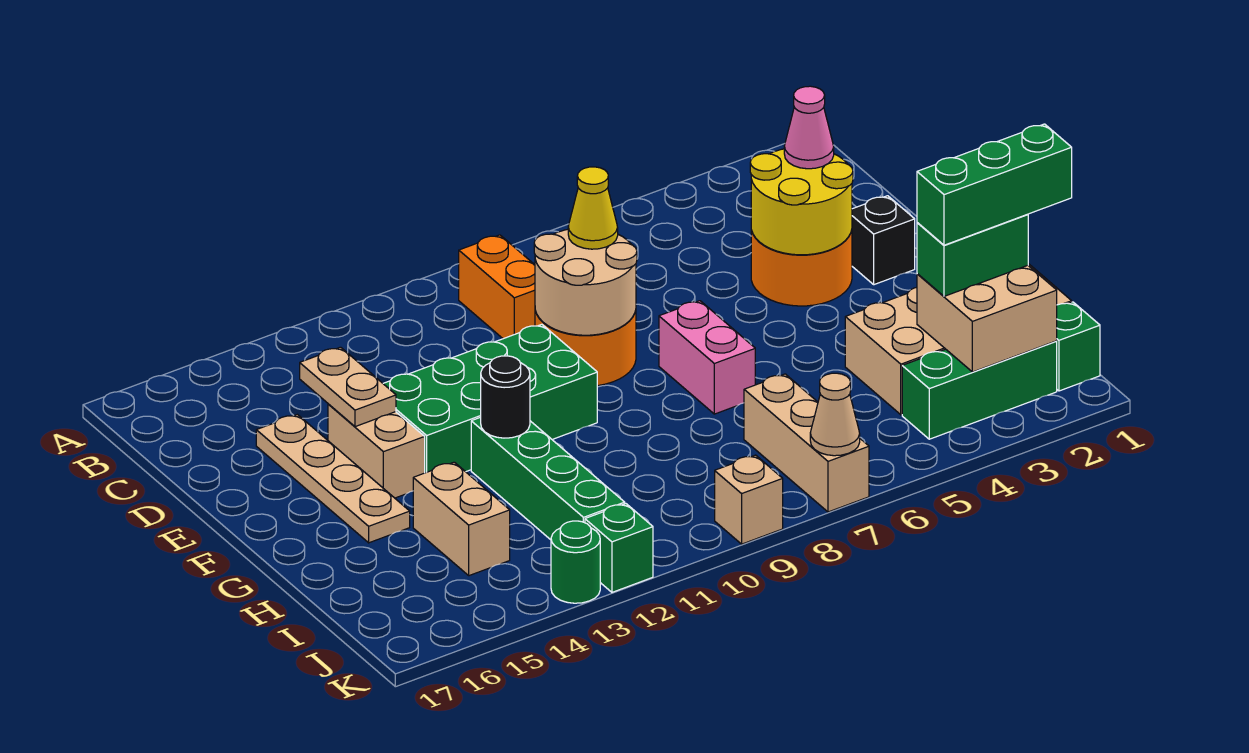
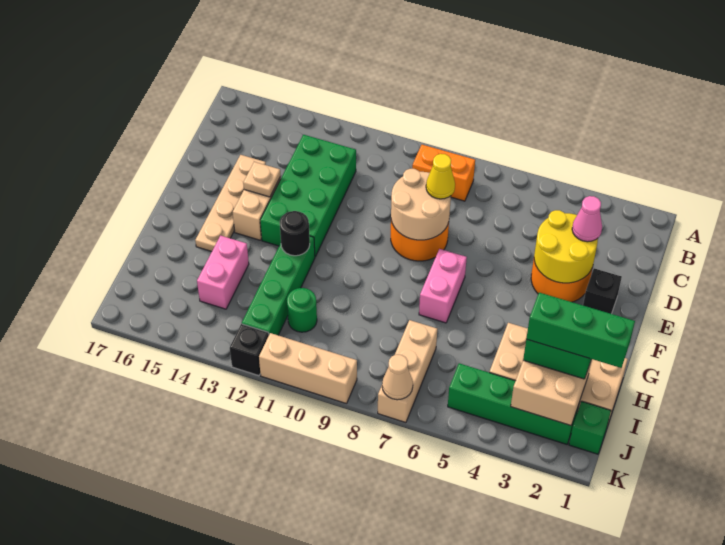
orange brick B9:C9 level 1 -> orange brick B8:B9 level 1
tan plate D14:E14 level 2 -> tan plate E14 level 2
green brick E10:F13 level 1 -> green brick C12:F13 level 1
tan brick H14:I14 level 1 -> pink brick H14:I14 level 1
green brick J2:J4 level 1 -> green brick J2:J5 level 1
tan brick K9 level 1 -> tan brick K9:K11 level 1
green brick K12 level 1 -> black brick K12 level 1
green round brick K13 level 1 -> green round brick I11 level 1

